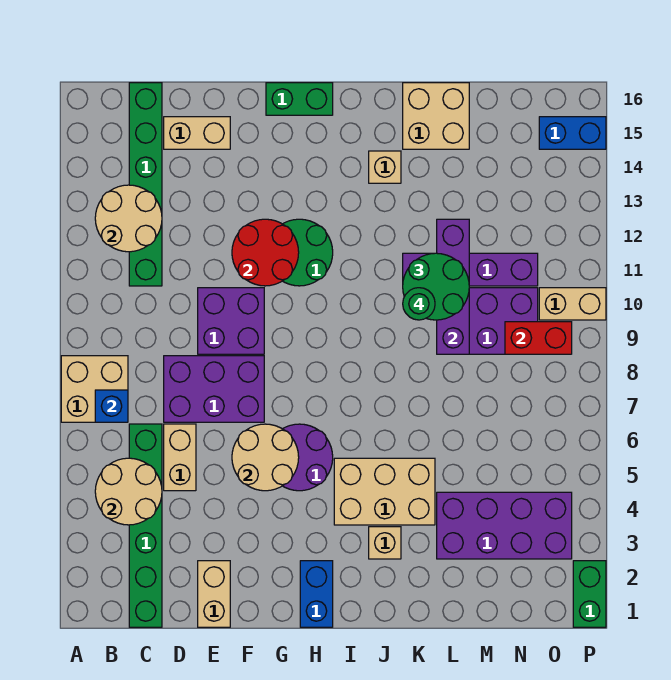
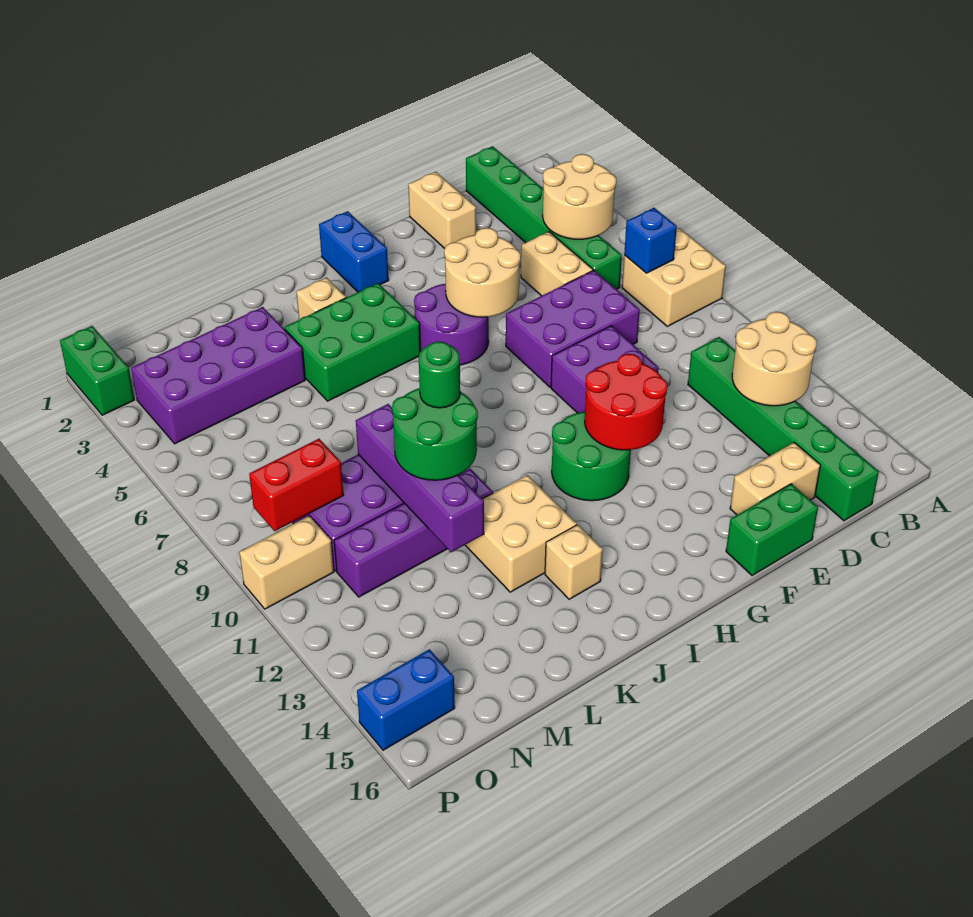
green brick G16:H16 level 1 -> green brick E16:F16 level 1
tan brick I4:K5 level 1 -> green brick I4:K5 level 1
tan brick K15:L16 level 1 -> tan brick J12:K13 level 1

